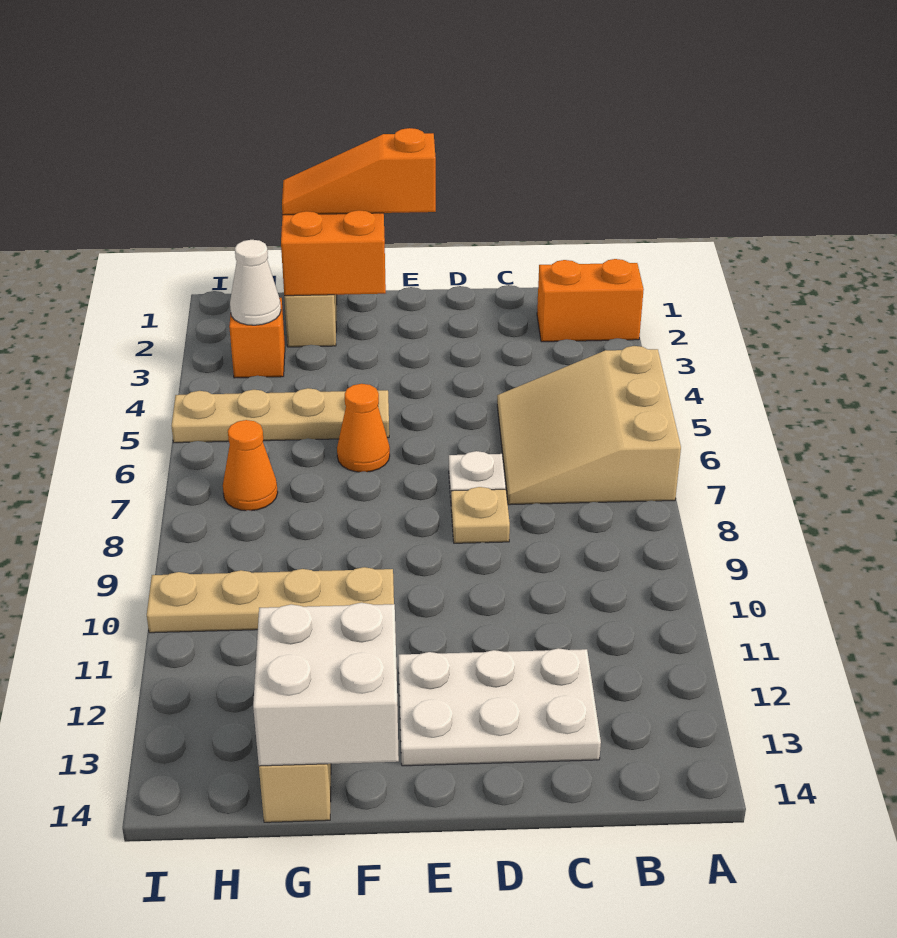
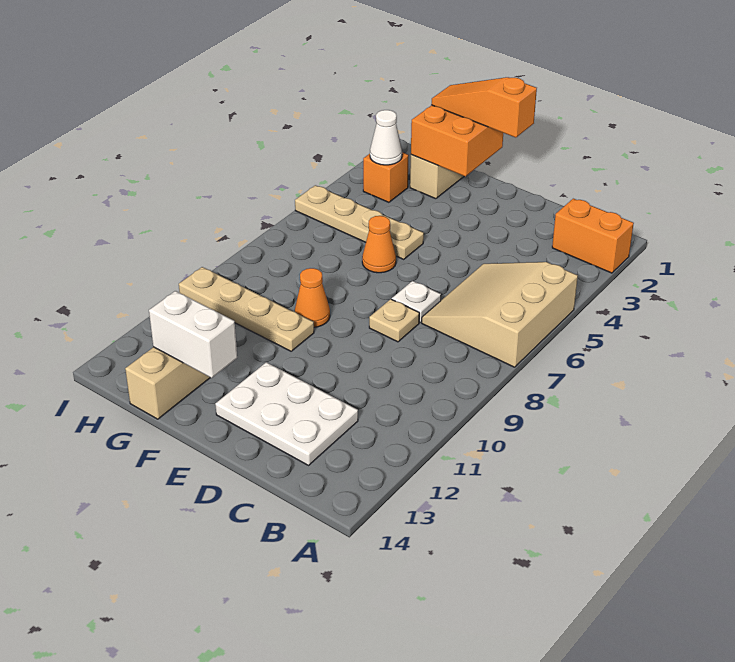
white brick F13:G14 level 2 -> white brick F13:G13 level 2
orange cone H7 level 1 -> orange cone F9 level 1

